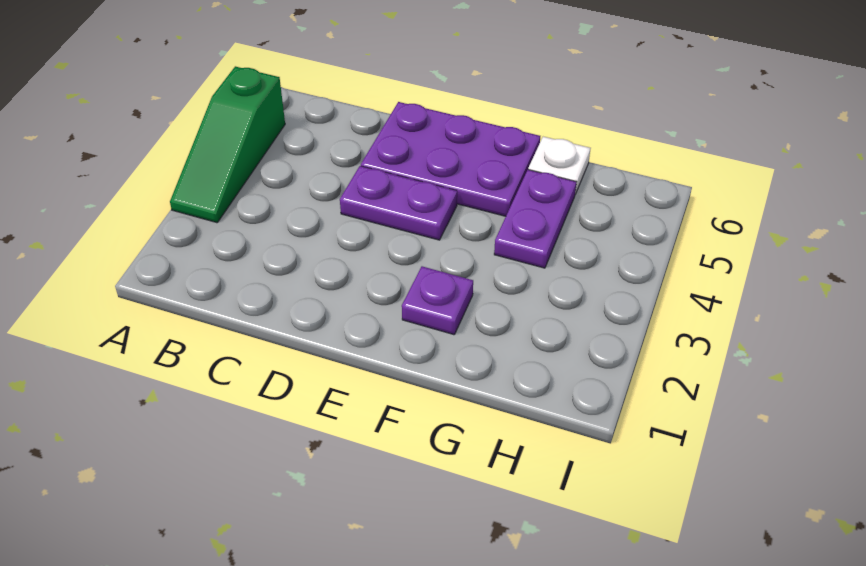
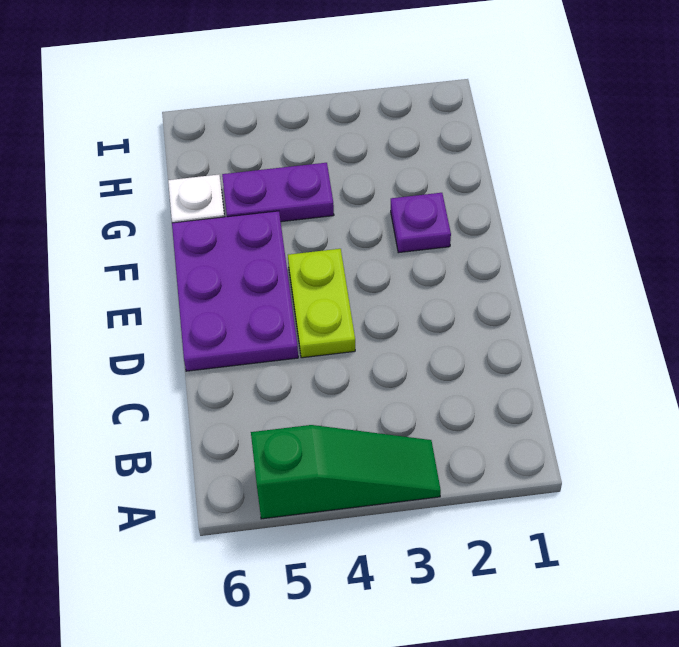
purple plate D4:E4 level 1 -> lime plate D4:E4 level 1

